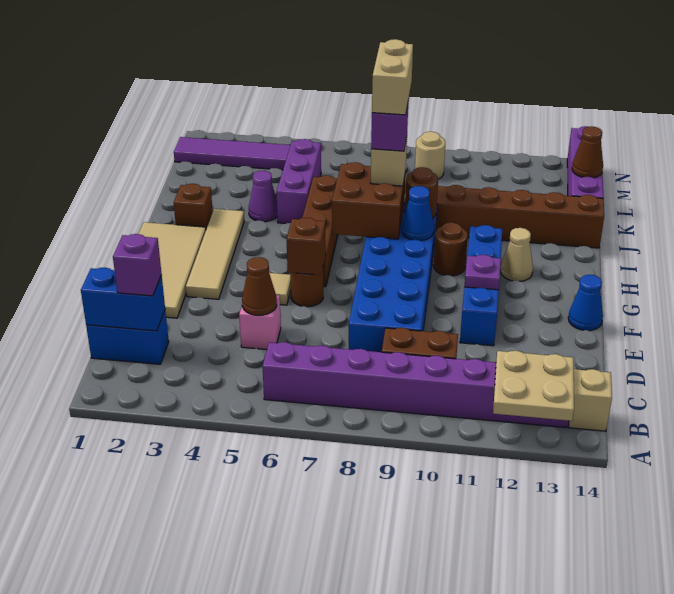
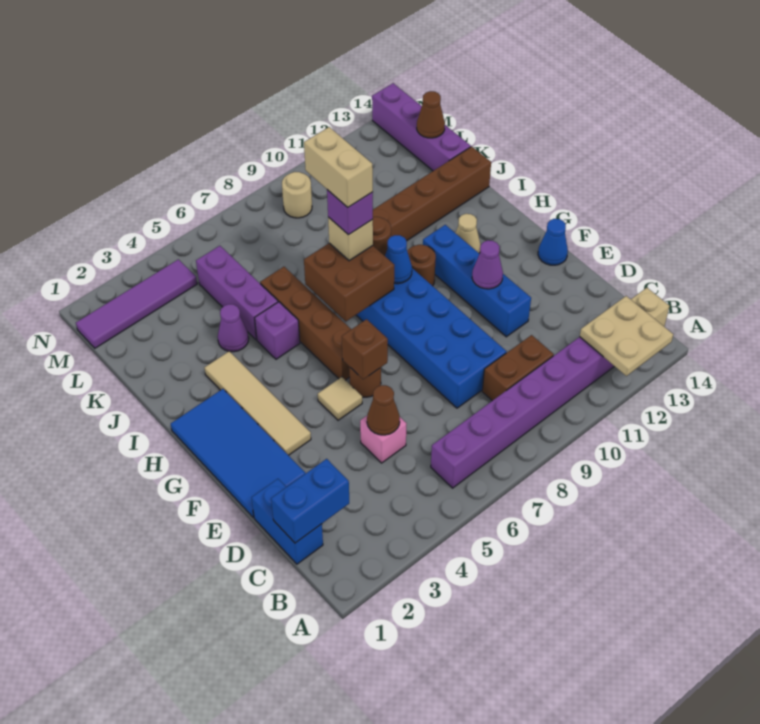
blue brick C1:C2 level 1 -> blue brick C1:D1 level 1
purple brick C2 level 3 -> purple brick I5 level 1
tan tile E1:H2 level 1 -> blue tile E1:H2 level 1
purple plate F11 level 2 -> purple cone F11 level 2
brown brick I2 level 1 -> none

